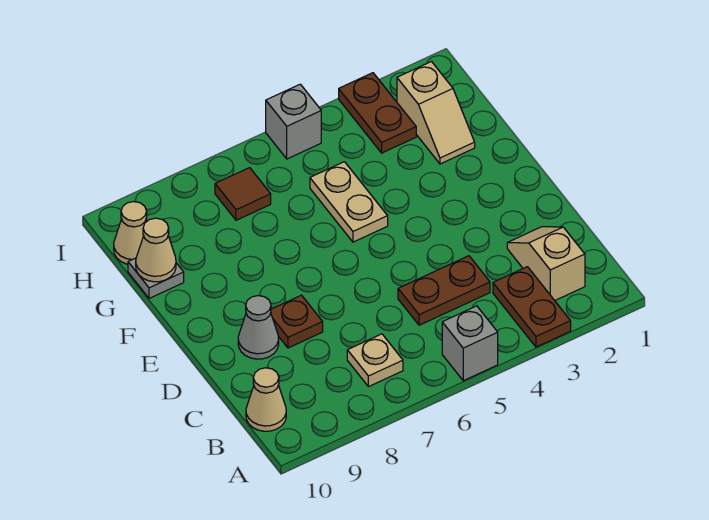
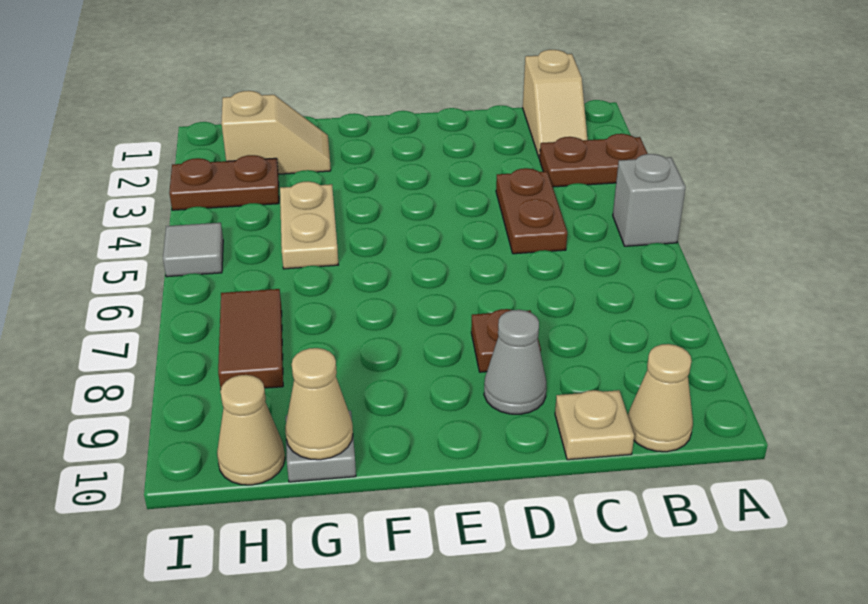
tan slope B2:C2 level 1 top B -> tan slope B1:B2 level 1 top 1
tan plate B7 level 1 -> tan plate C10 level 1
tan plate F5:G5 level 1 -> tan plate G4:G5 level 1
brown tile H7 level 1 -> brown tile H7:H8 level 1
grey brick I5 level 1 -> grey tile I5 level 1

